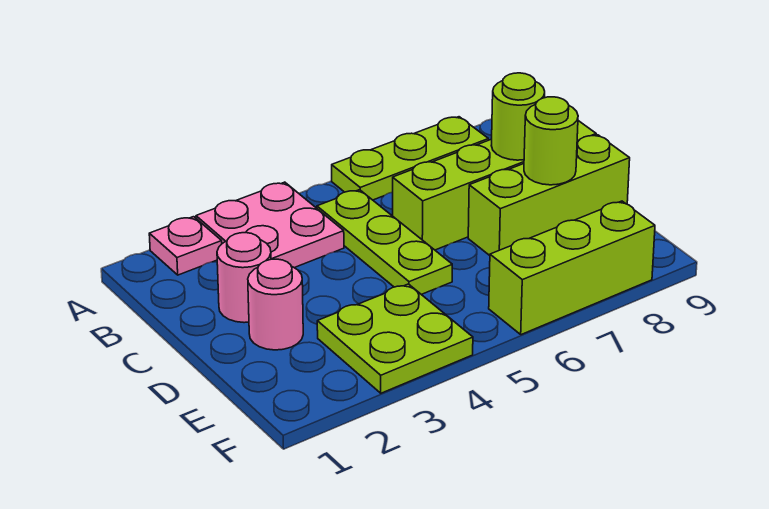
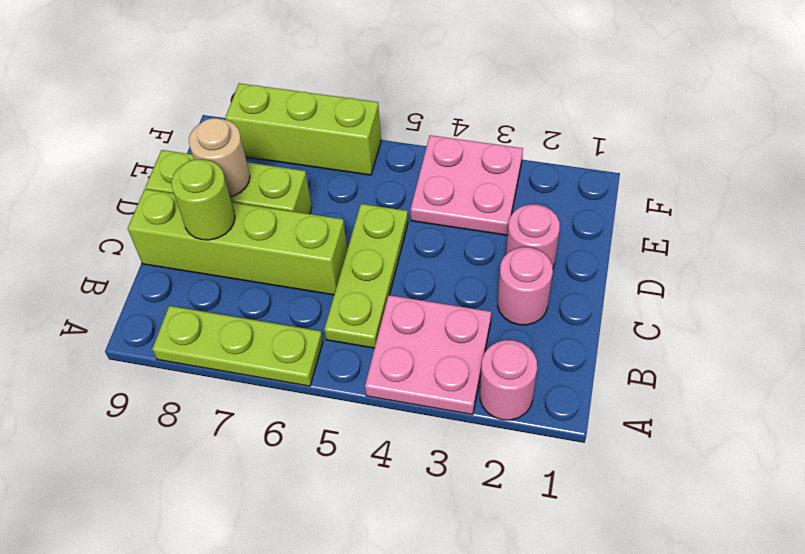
pink plate A2 level 1 -> pink round brick A2 level 1
lime round brick D8 level 2 -> tan round brick D8 level 2
lime plate E3:F4 level 1 -> pink plate E3:F4 level 1

